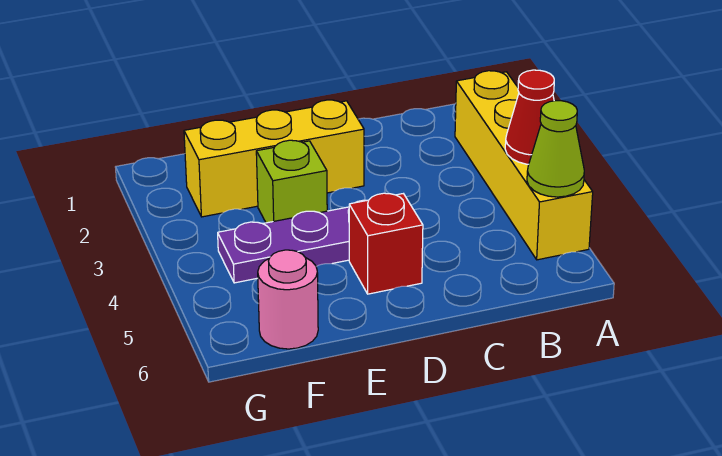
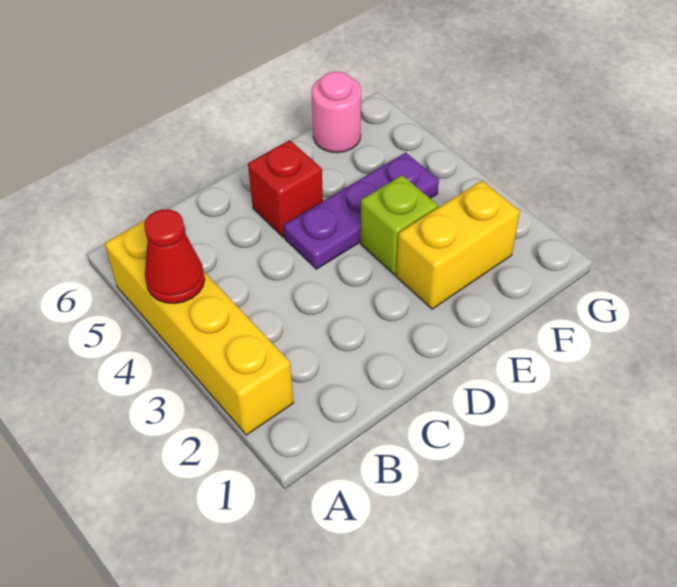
lime cone A5 level 2 -> none
yellow brick D2:F2 level 1 -> yellow brick E2:F2 level 1

